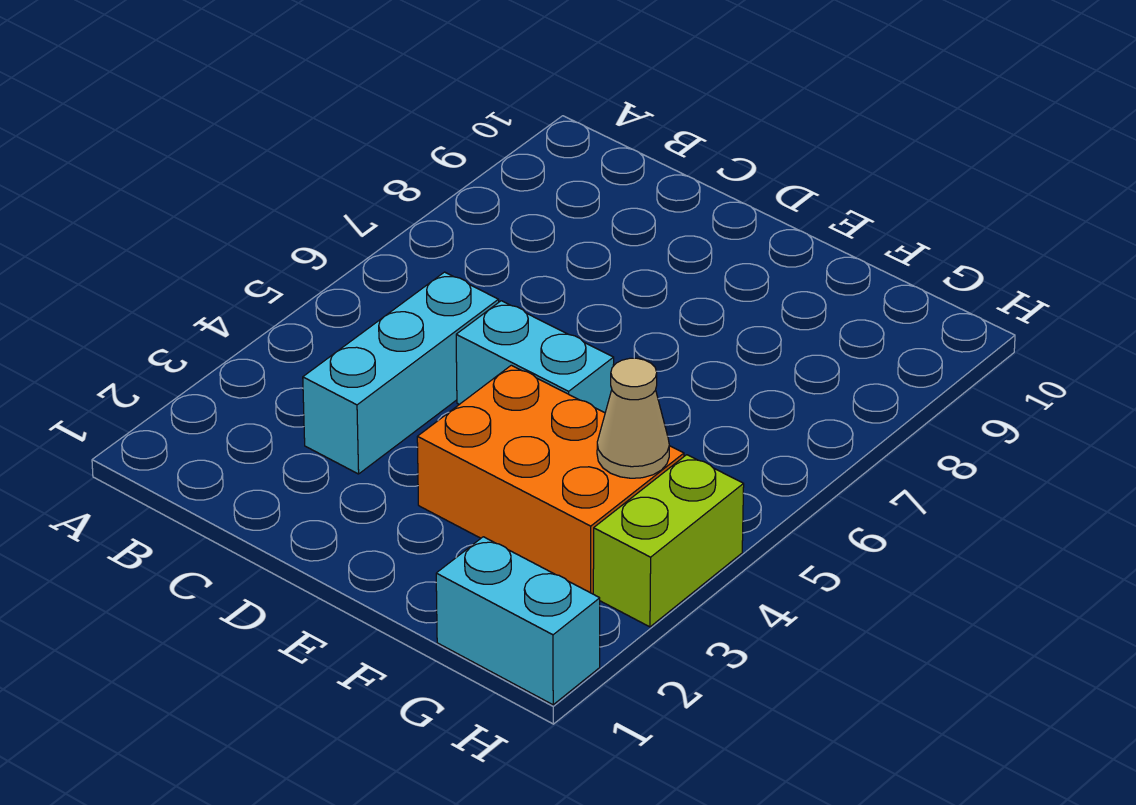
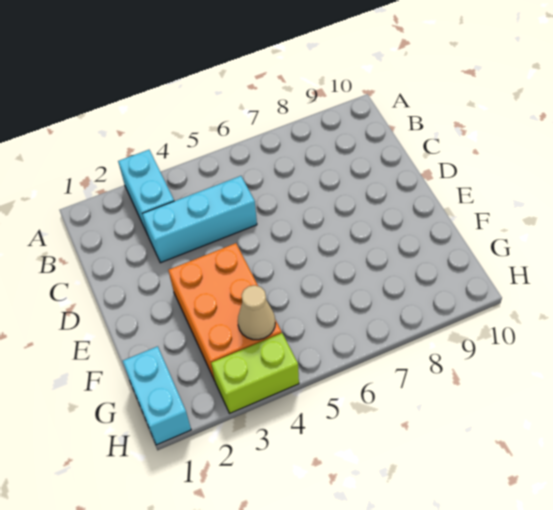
cyan brick D5:E5 level 1 -> cyan brick A3:B3 level 1

